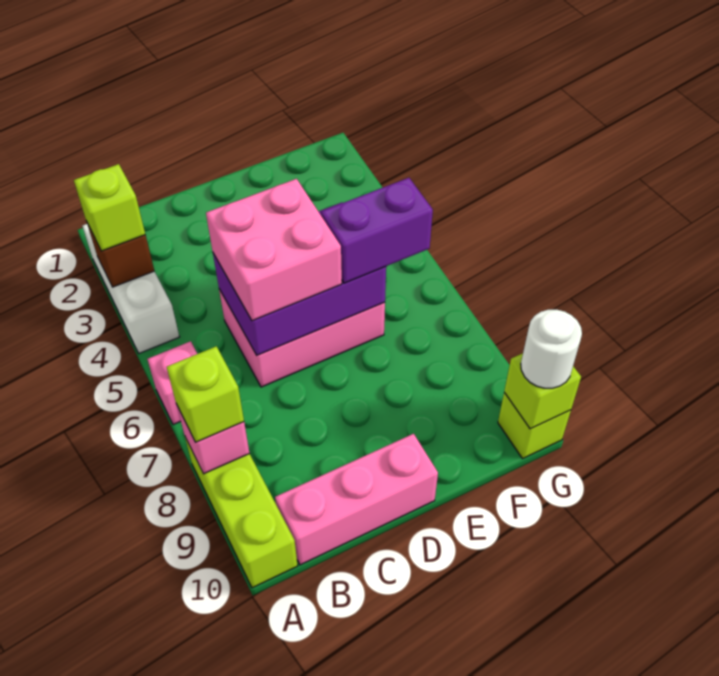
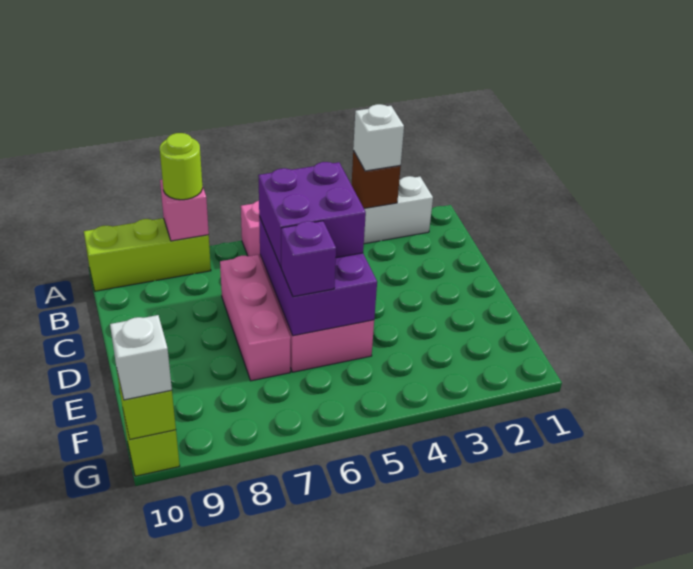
lime brick A3 level 3 -> white brick A3 level 3
lime brick A8 level 3 -> lime round brick A8 level 3
pink brick B10:D10 level 1 -> pink brick C7:E7 level 1
pink brick C5:D6 level 3 -> purple brick C5:D6 level 3
purple brick E6:F6 level 3 -> purple brick E6 level 3
white round brick G10 level 3 -> white brick G10 level 3

